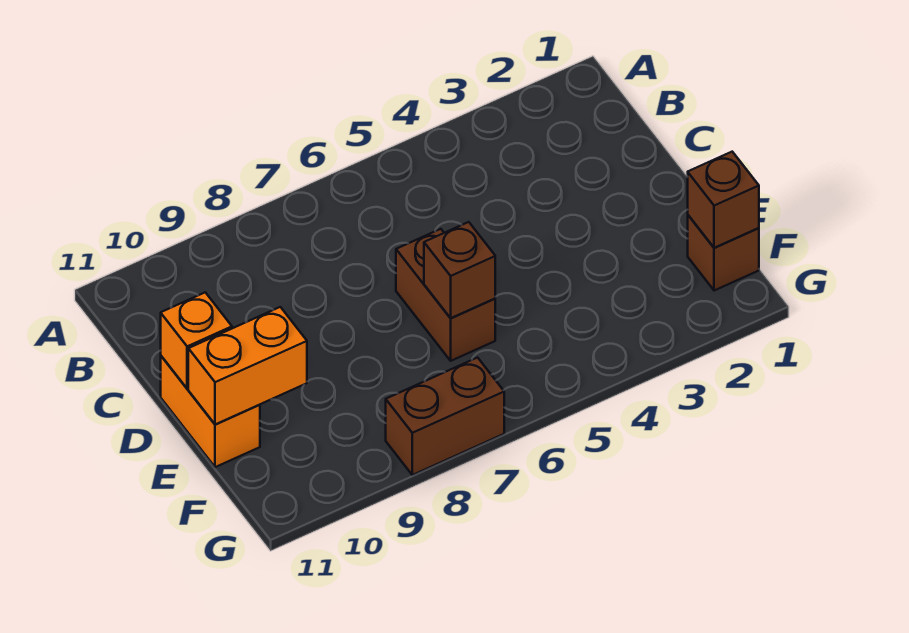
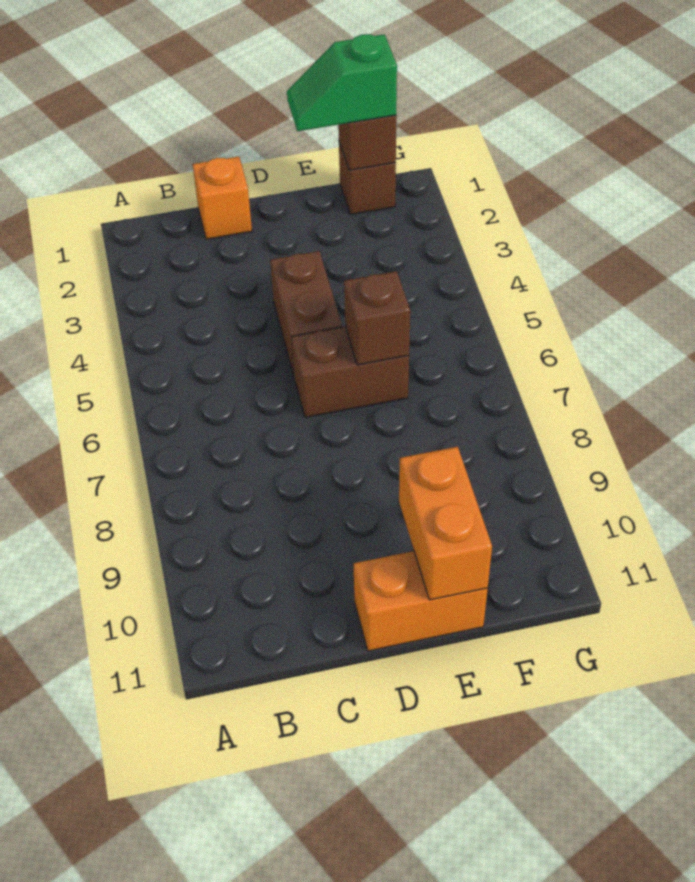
orange brick D11 level 2 -> orange brick C1 level 1
none -> green slope E1:F1 level 3 top F
brown brick G7:G8 level 1 -> brown brick D4:D5 level 1

